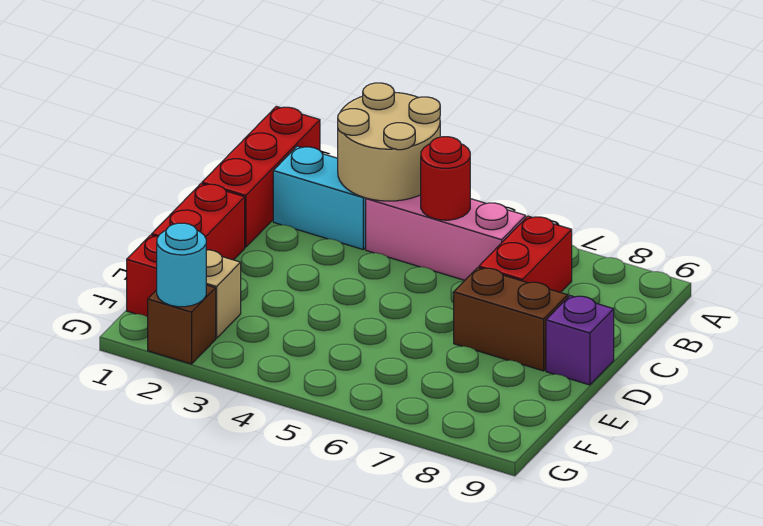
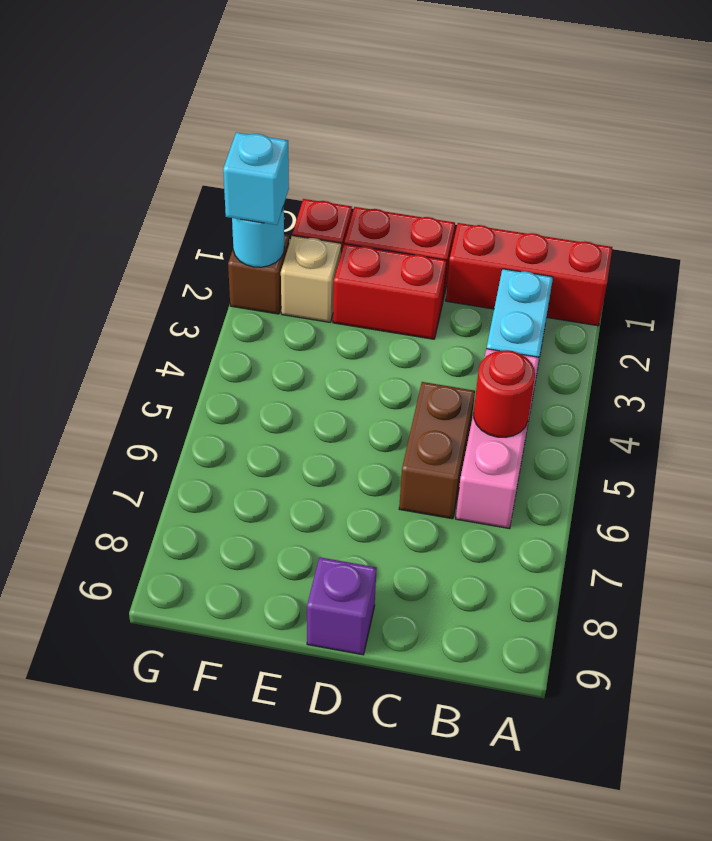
tan round brick A3:B4 level 2 -> none
red brick B7:C7 level 1 -> red brick D2:E2 level 1
brown brick D7:D8 level 1 -> brown brick C5:C6 level 1
none -> cyan brick G2 level 3

